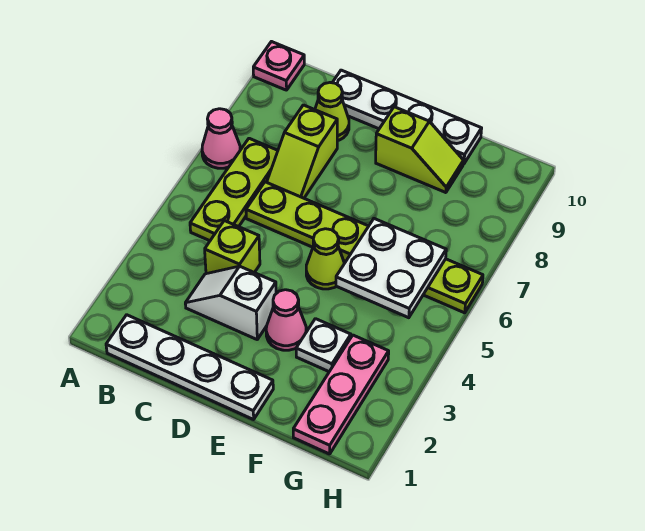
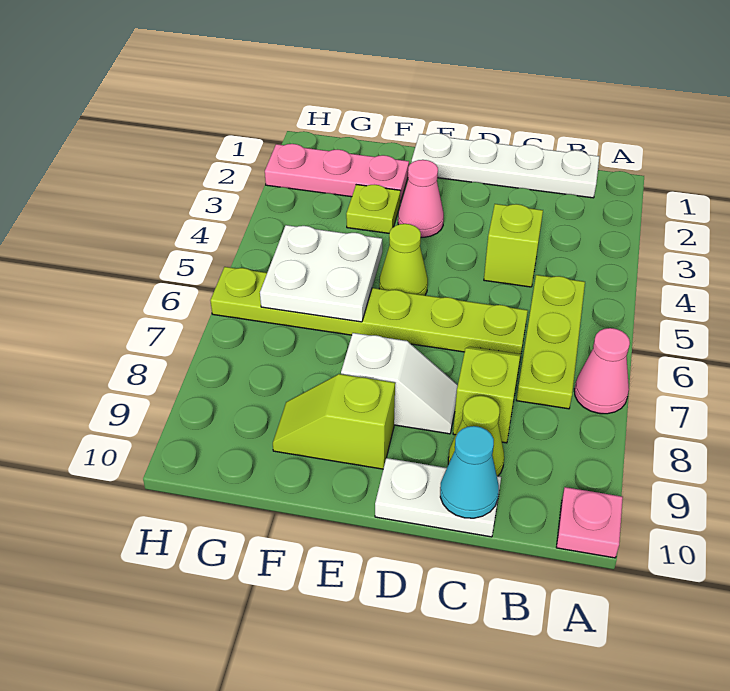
white slope C3:D3 level 1 top D -> white slope D8:E8 level 1 top E
white plate C10:F10 level 1 -> white plate C10:D10 level 1
none -> cyan cone C10 level 2
white plate F3 level 1 -> lime plate F3 level 1
pink plate G1:G3 level 1 -> pink plate F2:H2 level 1

